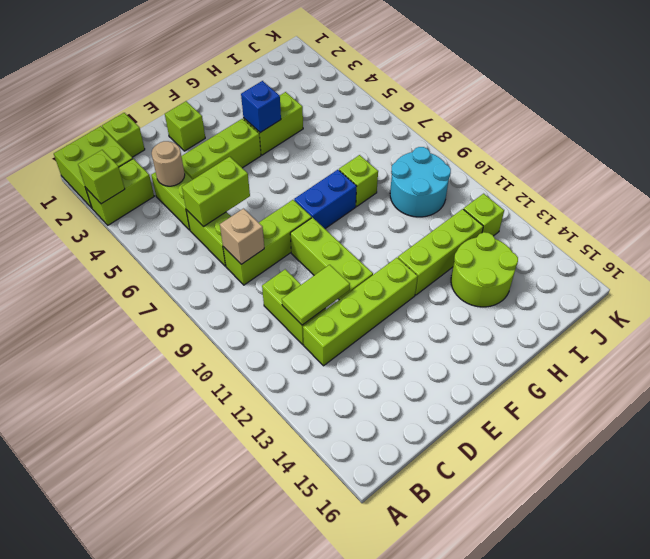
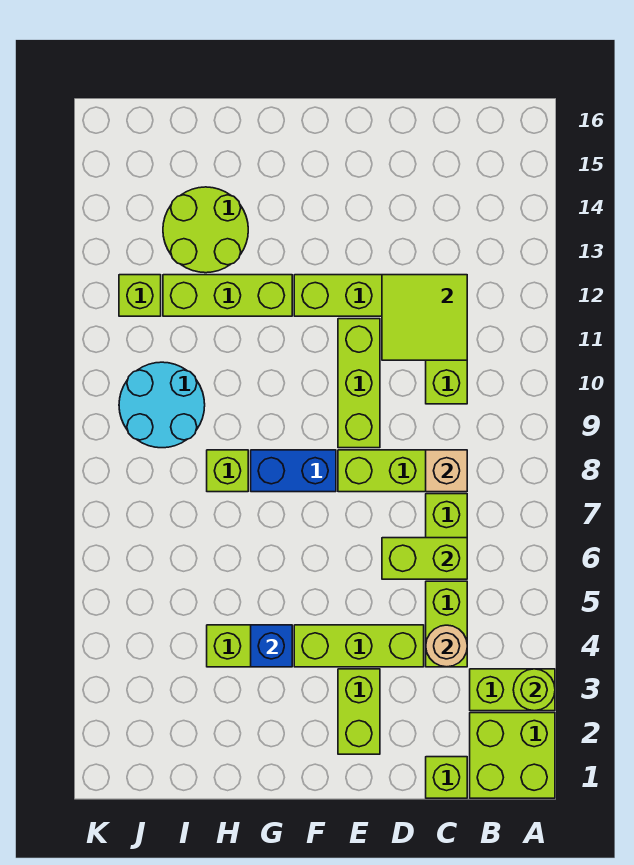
lime brick A3 level 2 -> lime round brick A3 level 2
lime tile C11:D11 level 2 -> lime tile C11:D12 level 2
lime brick E2 level 1 -> lime brick E2:E3 level 1

